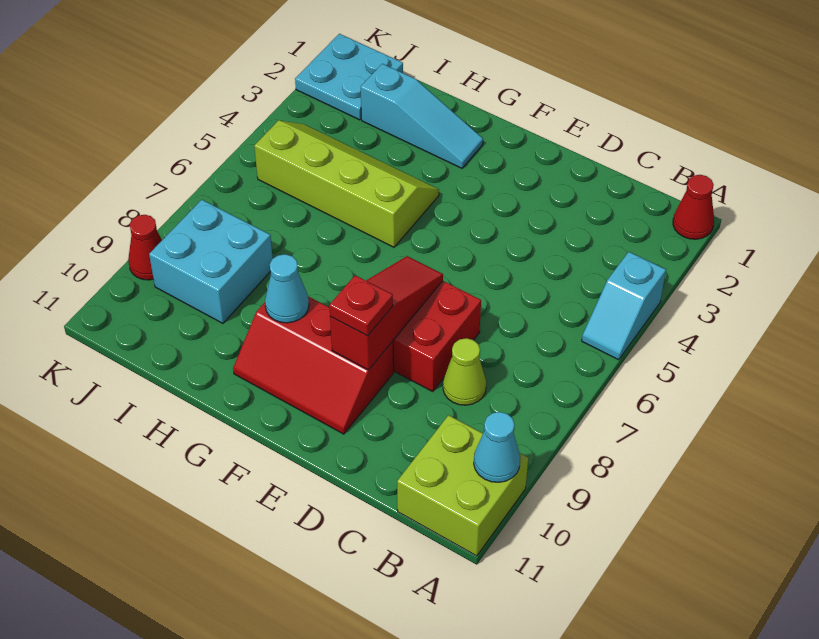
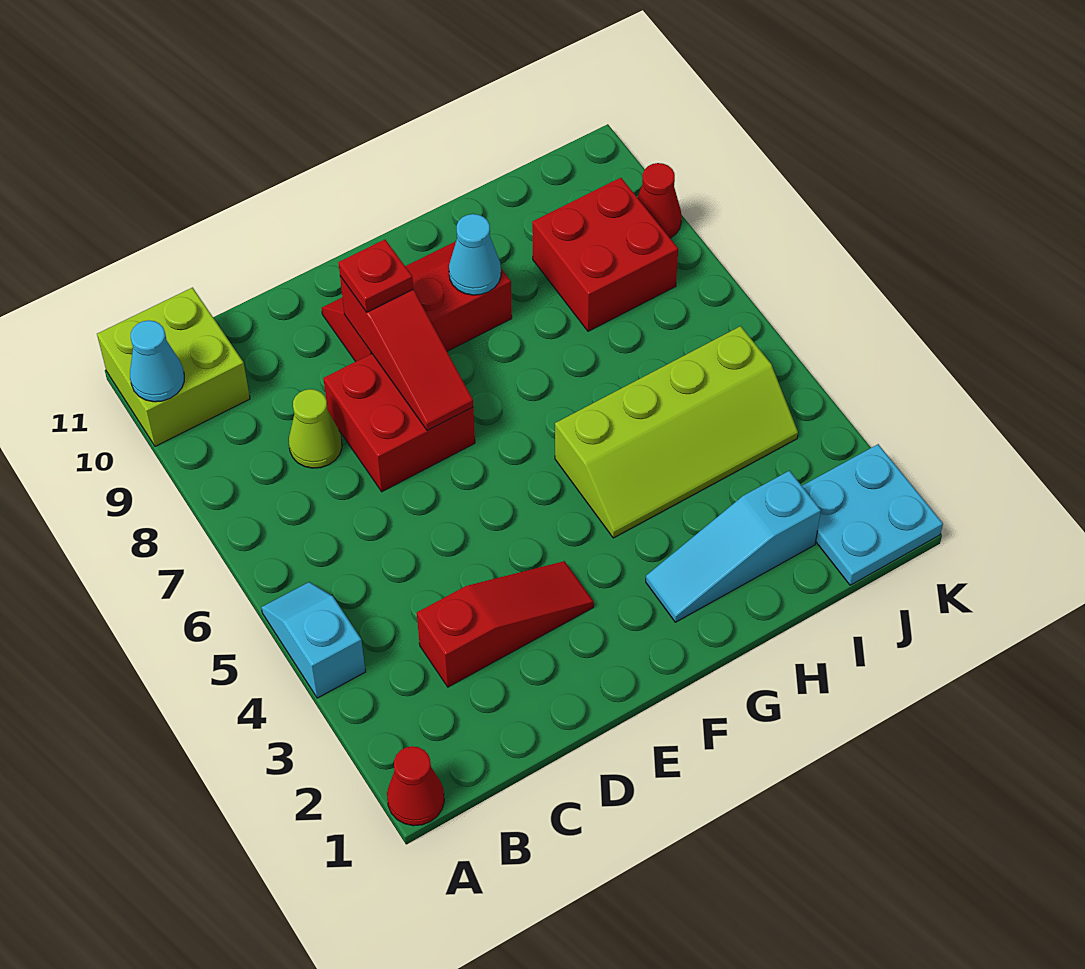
none -> red slope C3:E3 level 1 top C
cyan brick I8:J9 level 1 -> red brick I8:J9 level 1

